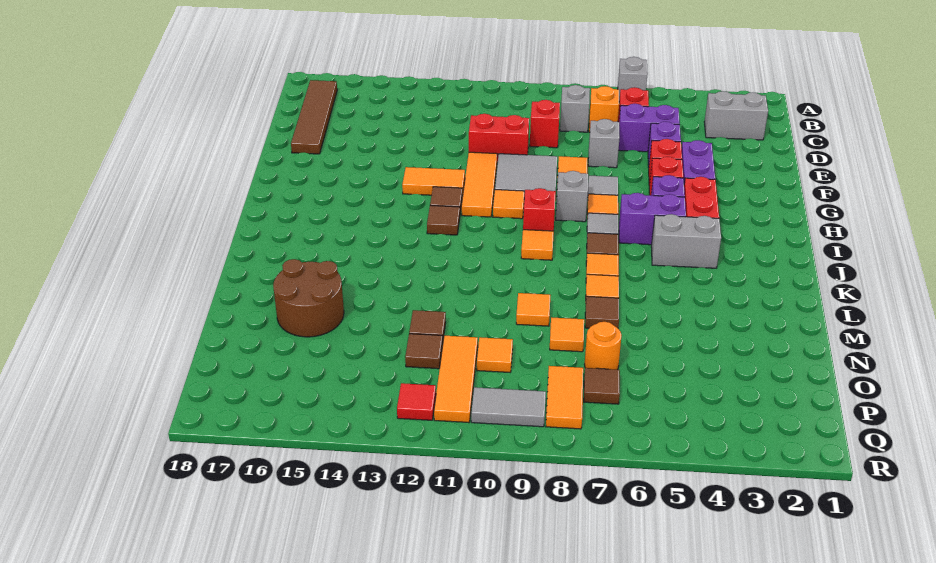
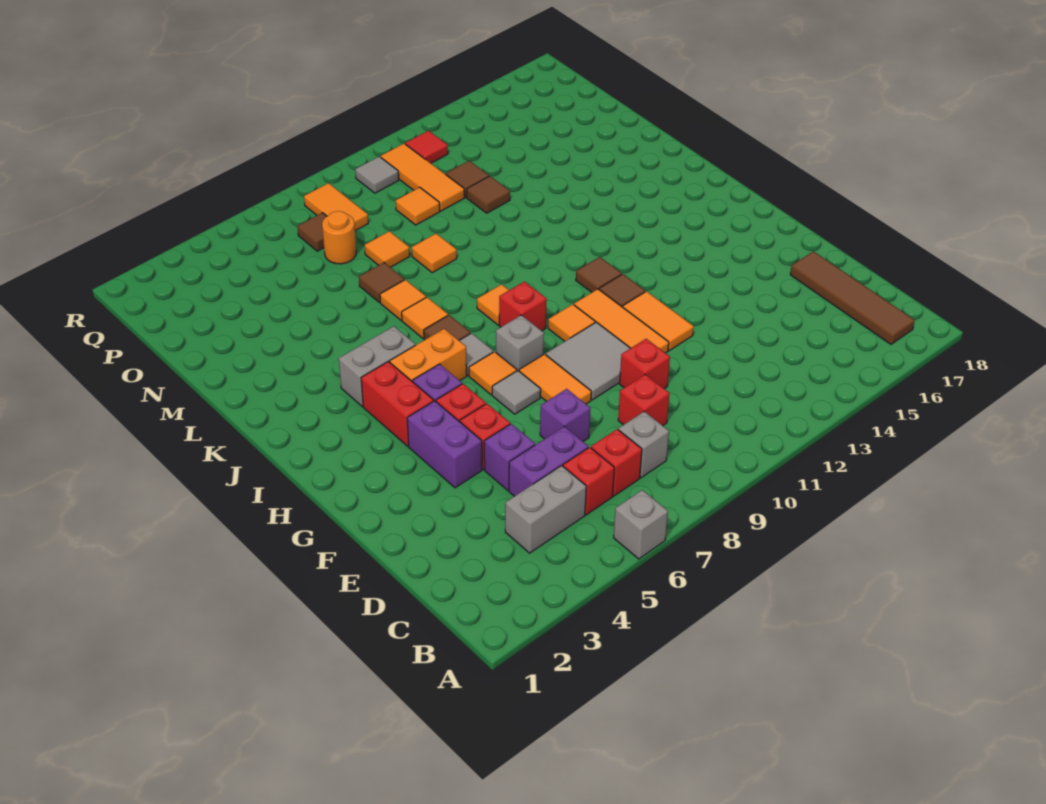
grey brick C2:C3 level 1 -> grey brick C4:C5 level 1
orange brick C7 level 1 -> red brick C7 level 1
grey brick E7 level 1 -> purple brick E7 level 1
red brick E10:E11 level 1 -> red brick E10 level 1
orange tile G12:G13 level 1 -> orange tile F12:G12 level 1
purple brick I5:I6 level 1 -> orange brick I5:I6 level 1
brown round brick M15:N16 level 1 -> none
grey tile Q9:Q10 level 1 -> grey tile Q10 level 1

